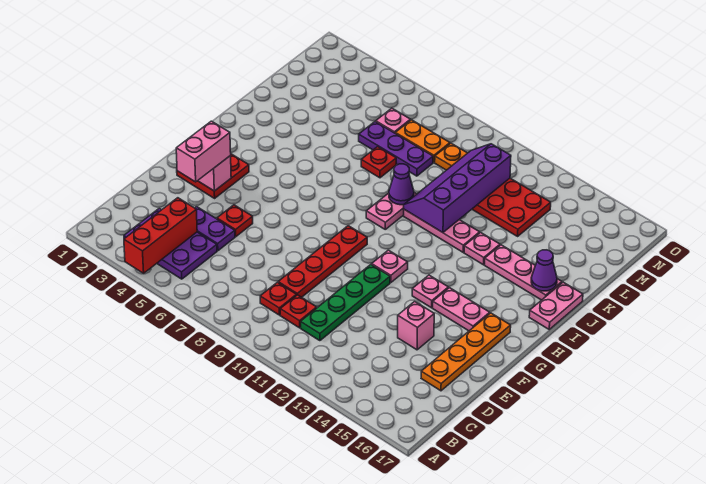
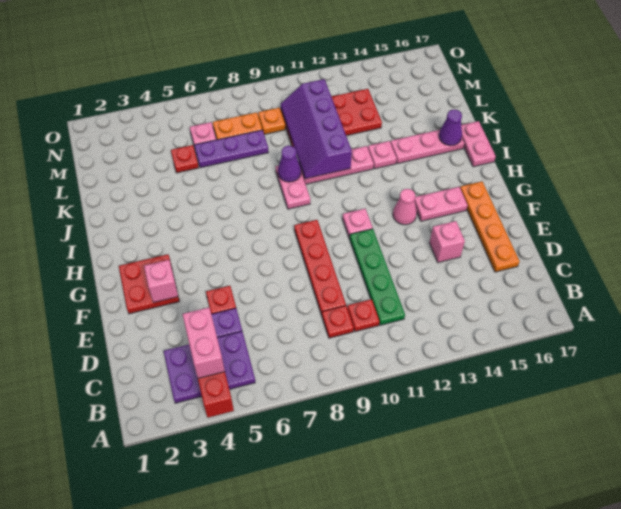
pink brick E3:F3 level 3 -> pink brick B4:C4 level 3
pink plate G13 level 1 -> pink cone G13 level 1
red plate K7 level 1 -> red plate L5 level 1

